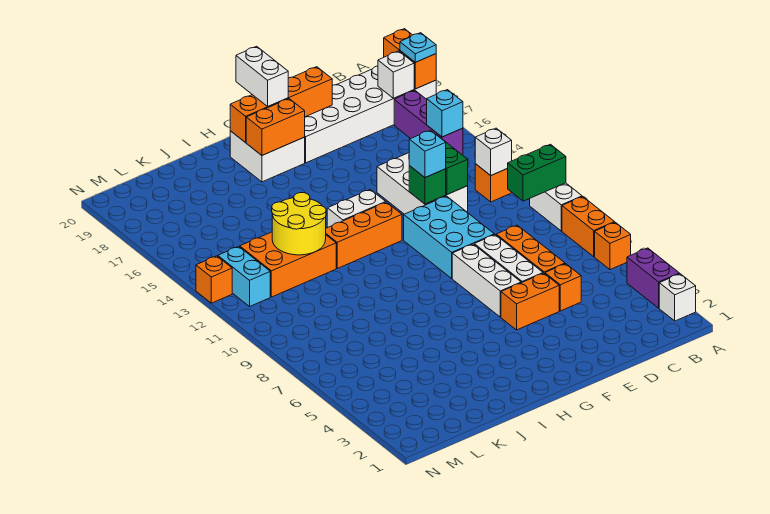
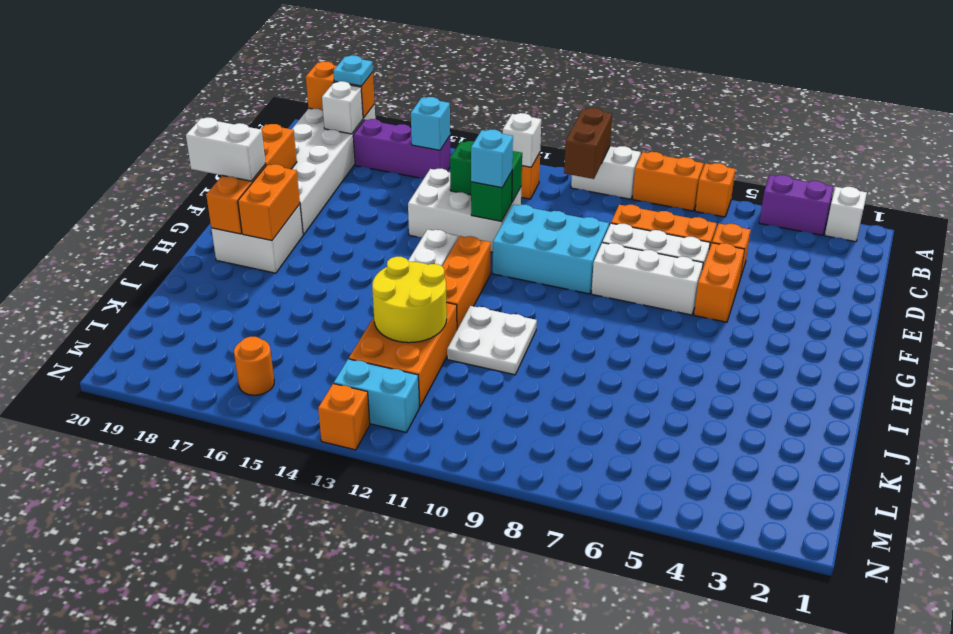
green brick A10:B10 level 2 -> brown brick A10:B10 level 2
none -> white plate I10:J11 level 1
none -> orange round brick M16 level 1

